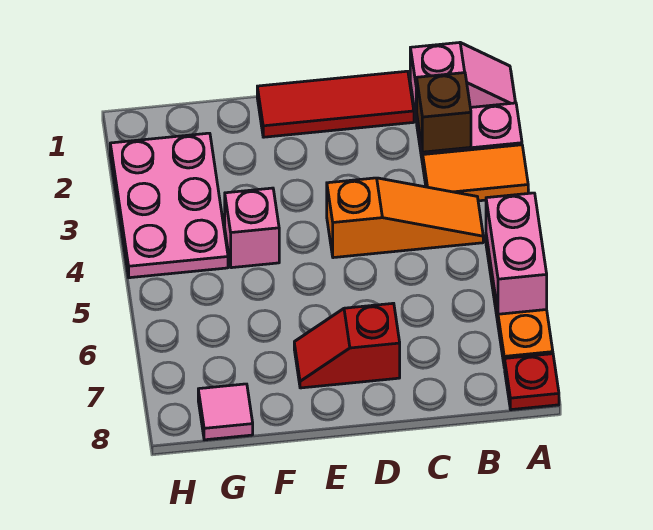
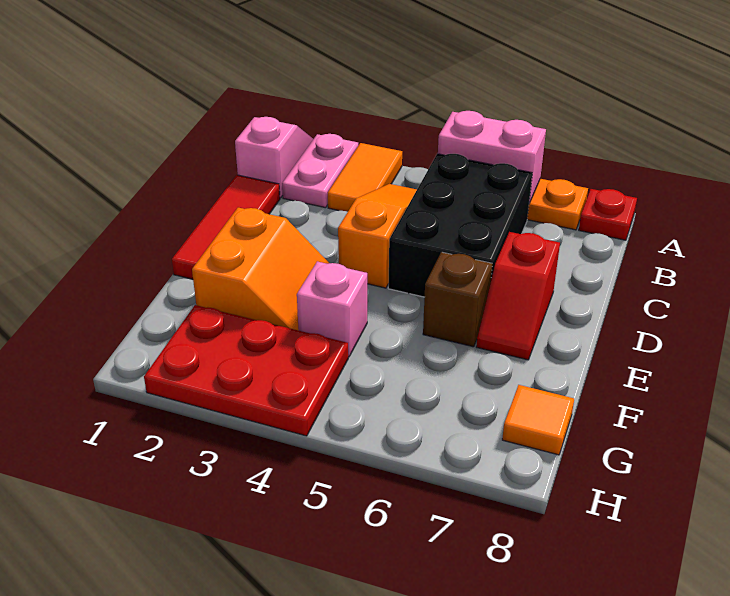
brown brick B2 level 2 -> brown brick E6 level 1
none -> black brick B5:D6 level 1
none -> orange slope E2:F3 level 1 top 2
pink plate G2:H4 level 1 -> red plate G2:H4 level 1
pink tile G8 level 1 -> orange tile G8 level 1

